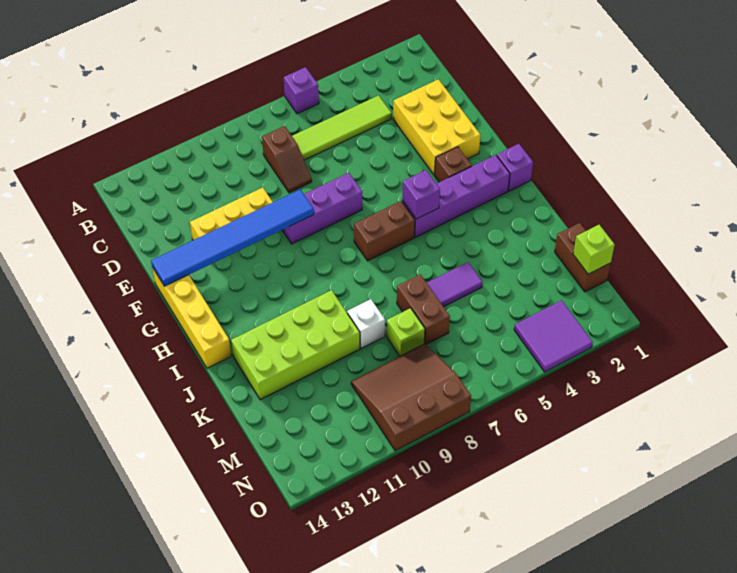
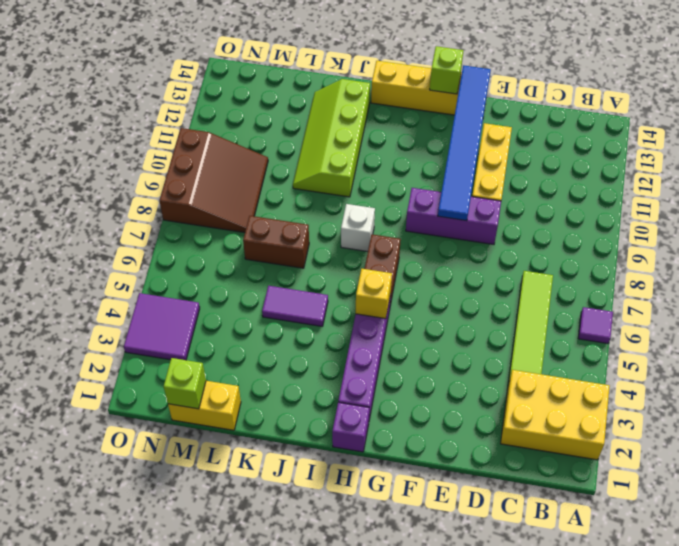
purple brick A6 level 1 -> purple tile A6 level 1
brown slope C8:D8 level 1 top C -> none
yellow brick D2:F3 level 1 -> yellow brick A2:C3 level 1
purple brick F7:F9 level 1 -> purple brick E9:G9 level 1
brown brick G3 level 1 -> none
purple brick H5 level 2 -> yellow brick H5 level 2
lime brick J10:K13 level 1 -> lime slope J10:K13 level 1 top J
purple tile K5:K6 level 1 -> purple tile J5:K5 level 1
white brick K9 level 1 -> white brick I8 level 1
brown brick L1:M1 level 1 -> yellow brick L1:M1 level 1
lime brick L8 level 1 -> lime brick G14 level 2

